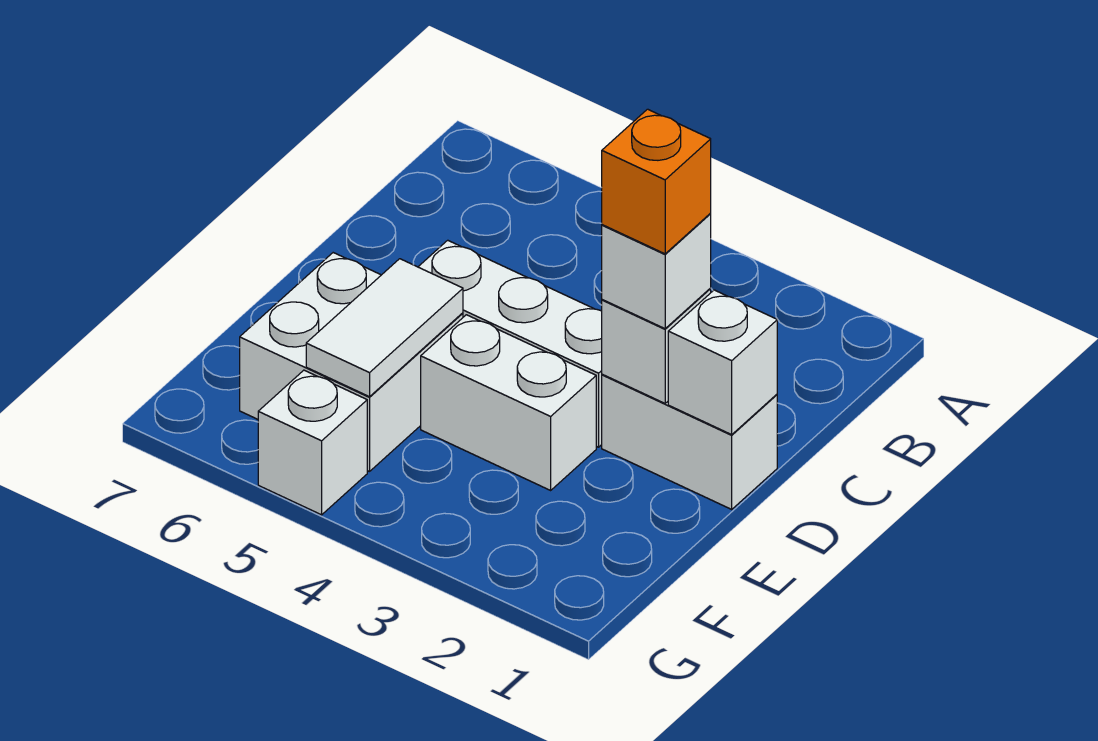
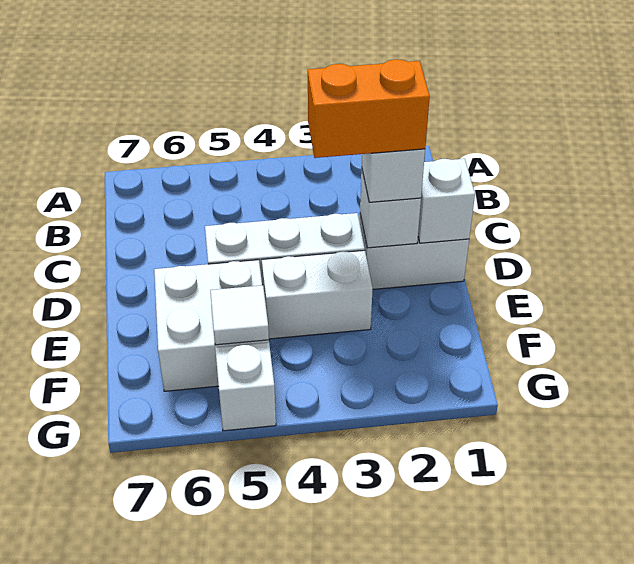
orange brick D2 level 4 -> orange brick D2:D3 level 4
white tile E5:F5 level 2 -> white tile F5 level 2

